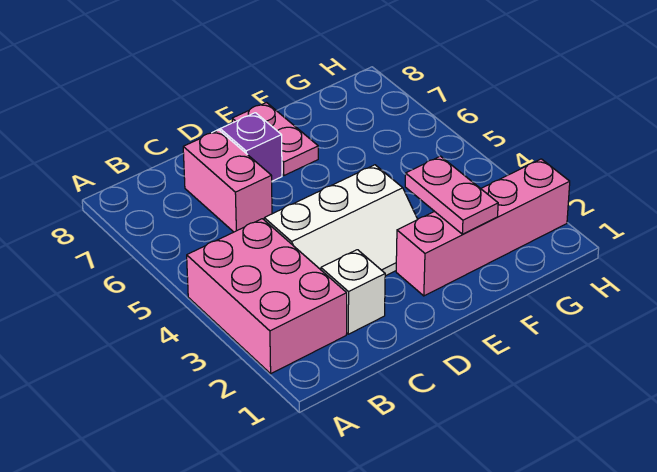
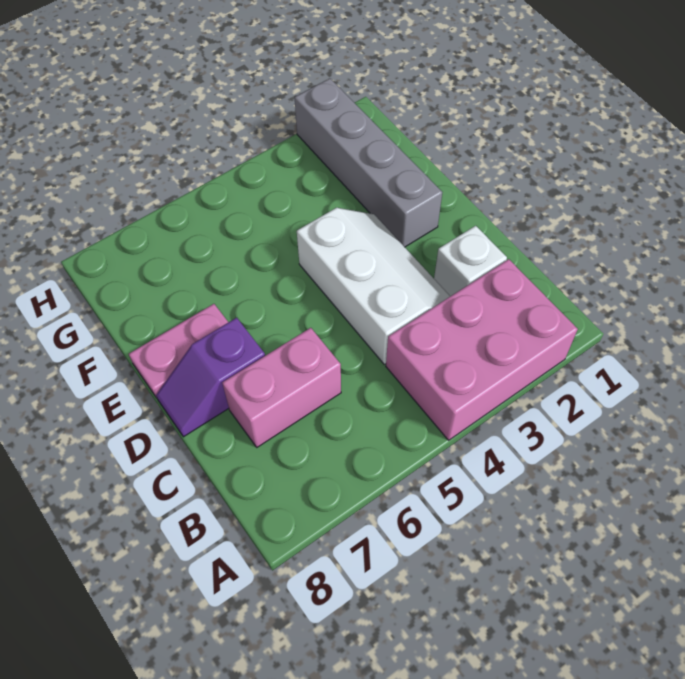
pink brick E2:H2 level 1 -> grey brick E2:H2 level 1
pink plate F2:F3 level 2 -> none

